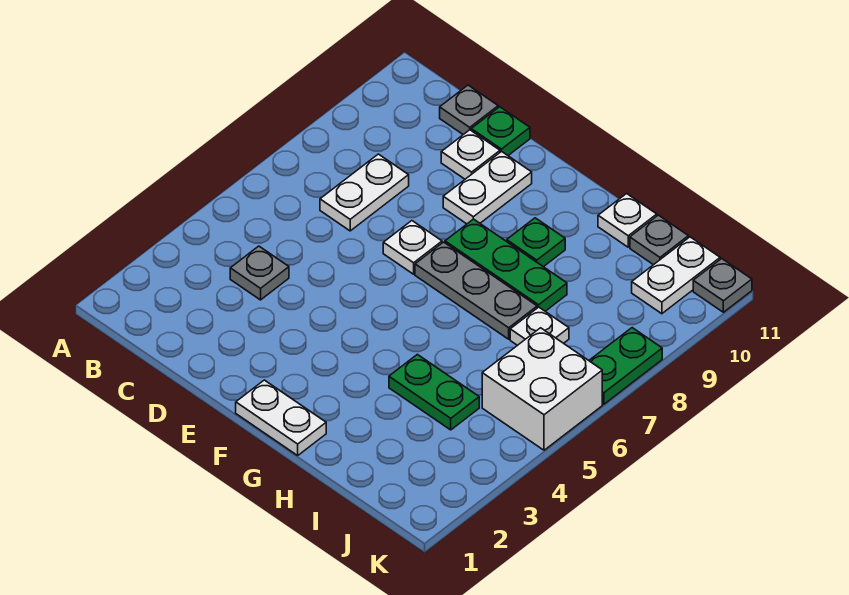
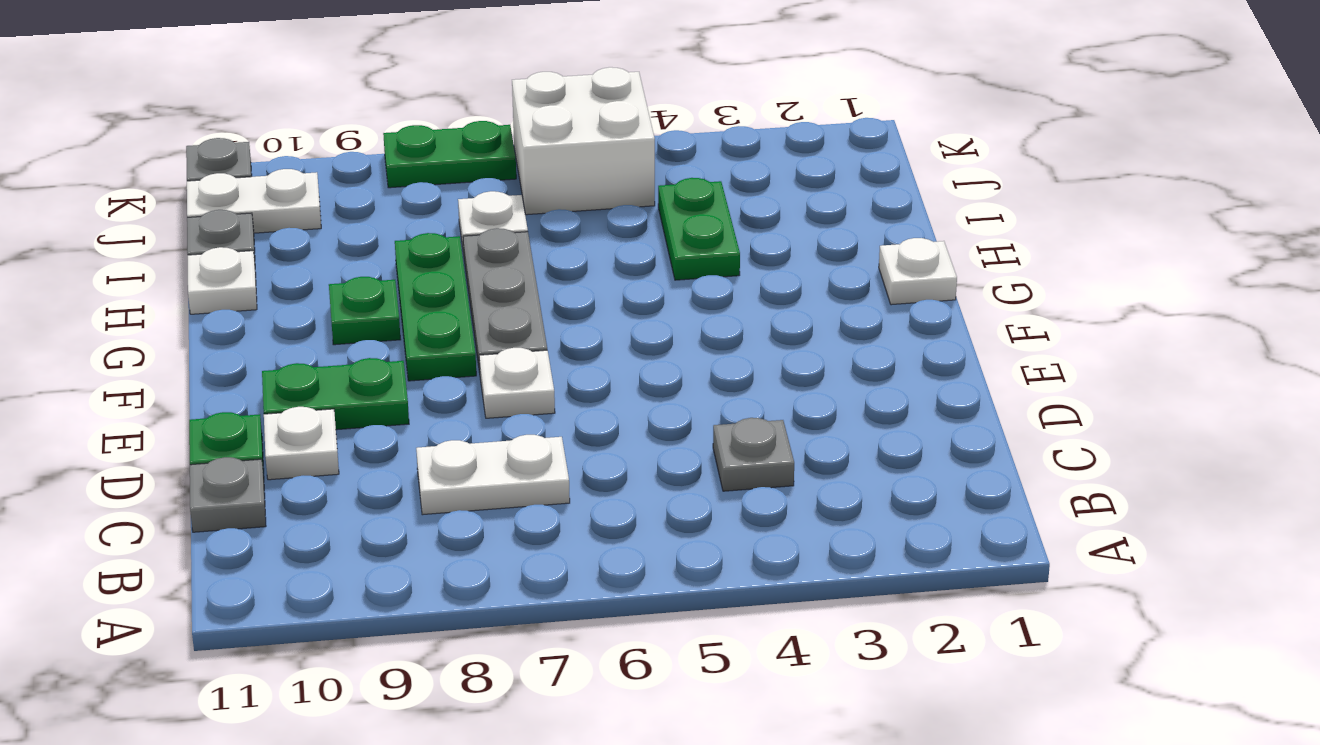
white plate E9:E10 level 1 -> green plate E9:E10 level 1
white plate F1:G1 level 1 -> white plate G1 level 1

